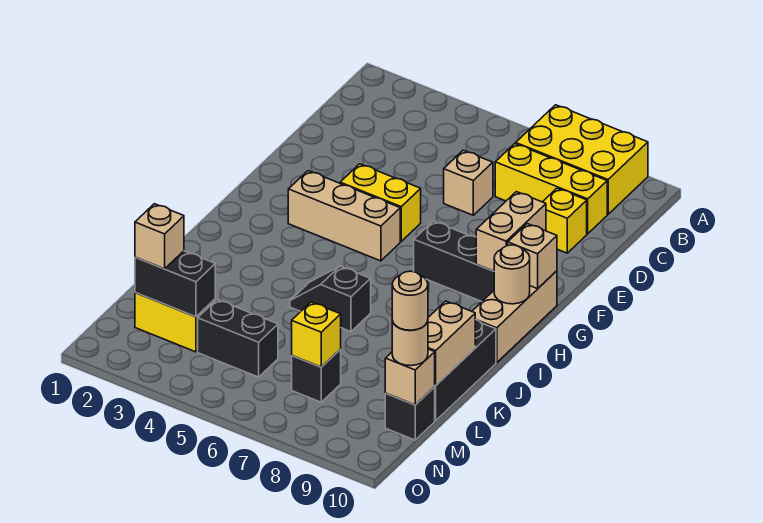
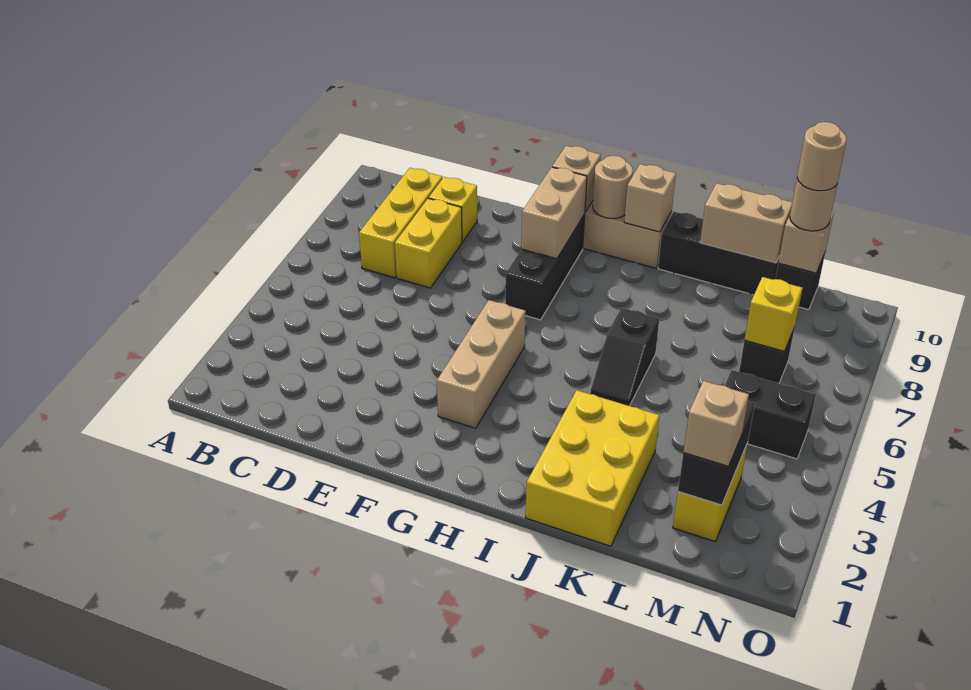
yellow brick A7:B9 level 1 -> yellow brick J1:K3 level 1
tan brick D6 level 1 -> tan brick I10 level 2
yellow brick F4:F5 level 1 -> yellow brick D7:D8 level 1
tan brick F9:G9 level 2 -> tan brick G8:G9 level 2
black brick M4:M5 level 1 -> black brick M5:N5 level 1

